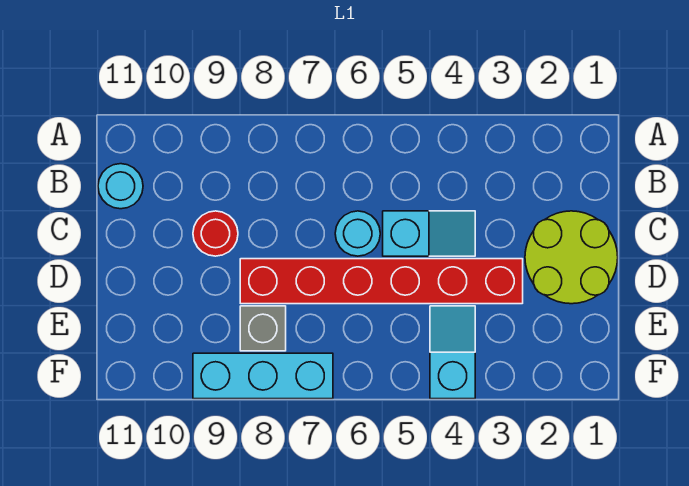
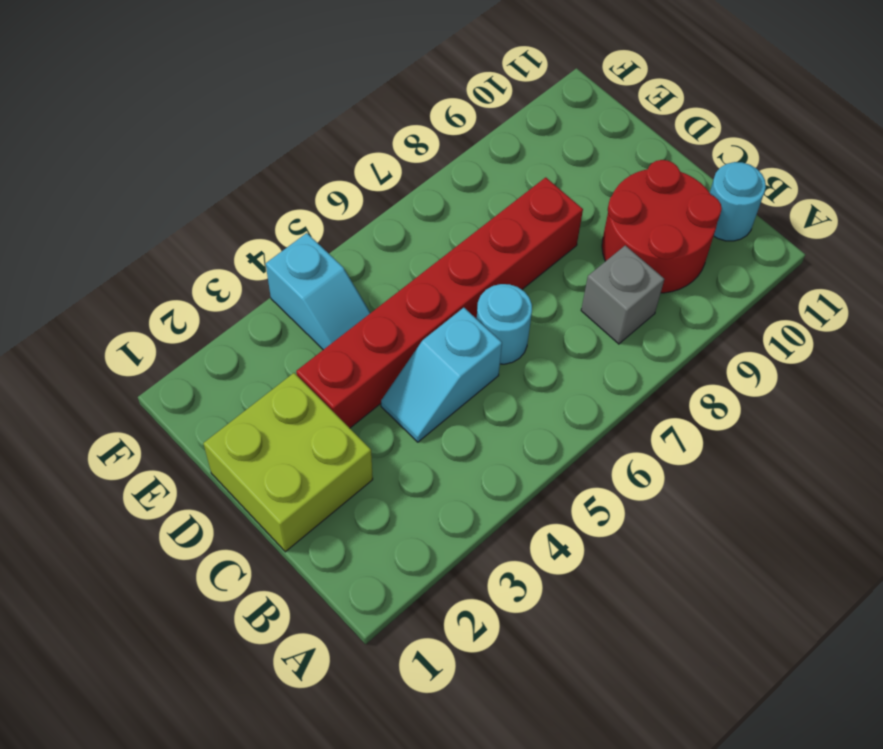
lime round brick C1:D2 level 1 -> lime brick C1:D2 level 1
red round brick C9 level 1 -> red round brick B9:C10 level 1
grey brick E8 level 1 -> grey brick B8 level 1
cyan brick F7:F9 level 1 -> none

